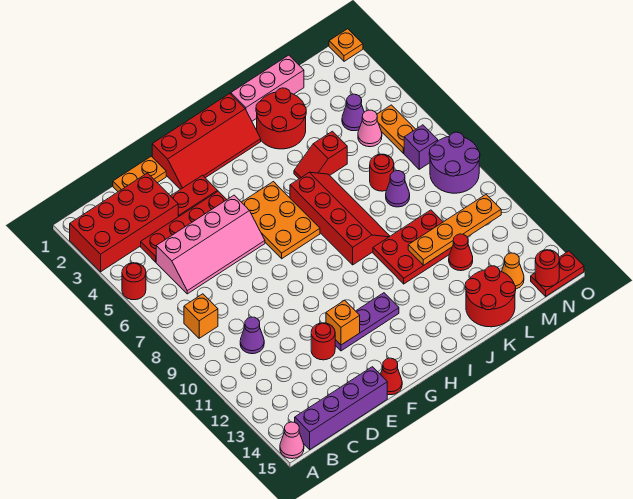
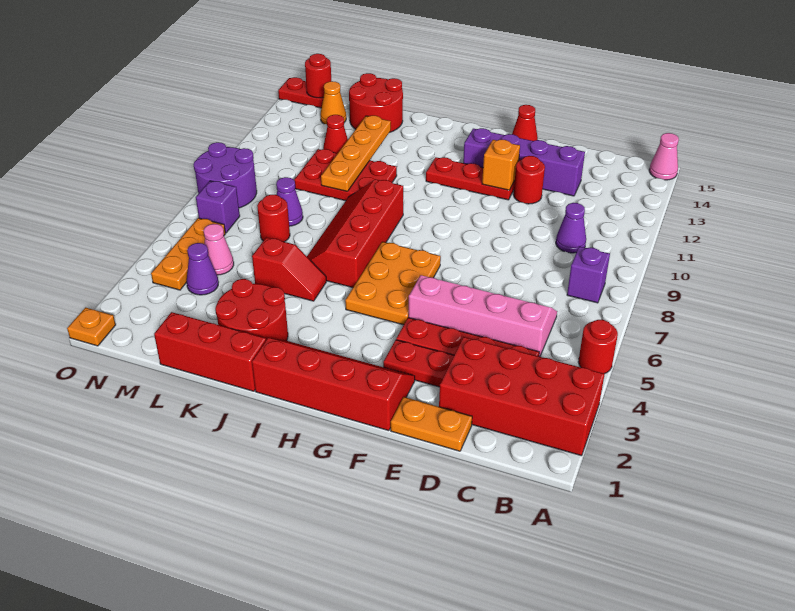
orange brick B8 level 1 -> purple brick B8 level 1
purple brick B15:E15 level 1 -> purple brick D13:G13 level 1
purple plate F12:H12 level 1 -> red plate F12:H12 level 1
pink brick J1:L1 level 1 -> red brick J1:L1 level 1
orange plate K11:N11 level 2 -> orange plate K10:K13 level 2
orange plate N5:N6 level 1 -> orange plate N4:N6 level 1

